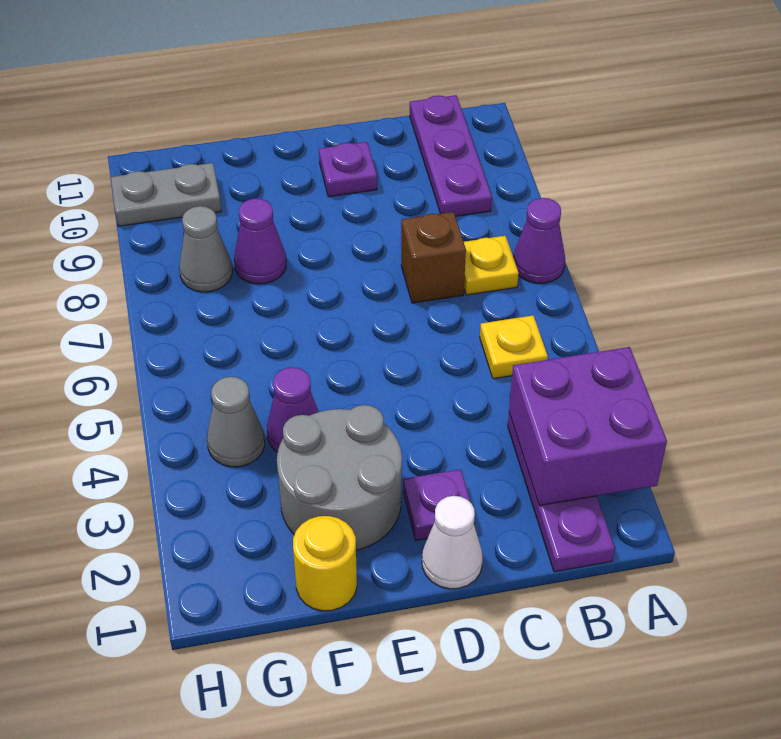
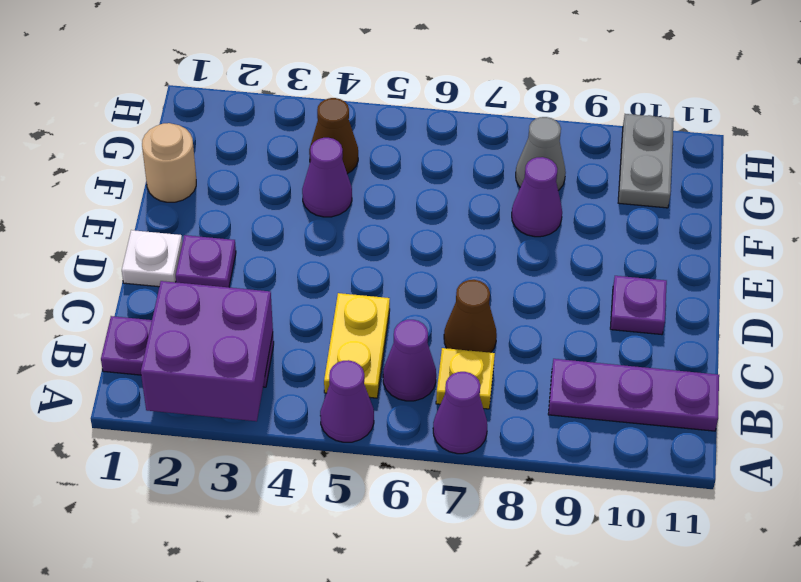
none -> purple cone A5 level 1
yellow plate B5 level 1 -> yellow plate B5:C5 level 1
none -> purple cone B6 level 1
brown brick C7 level 1 -> brown cone C7 level 1
white cone D1 level 1 -> white plate D1 level 1
grey round brick E2:F3 level 1 -> none
yellow round brick F1 level 1 -> tan round brick F1 level 1
grey cone G4 level 1 -> brown cone G4 level 1

